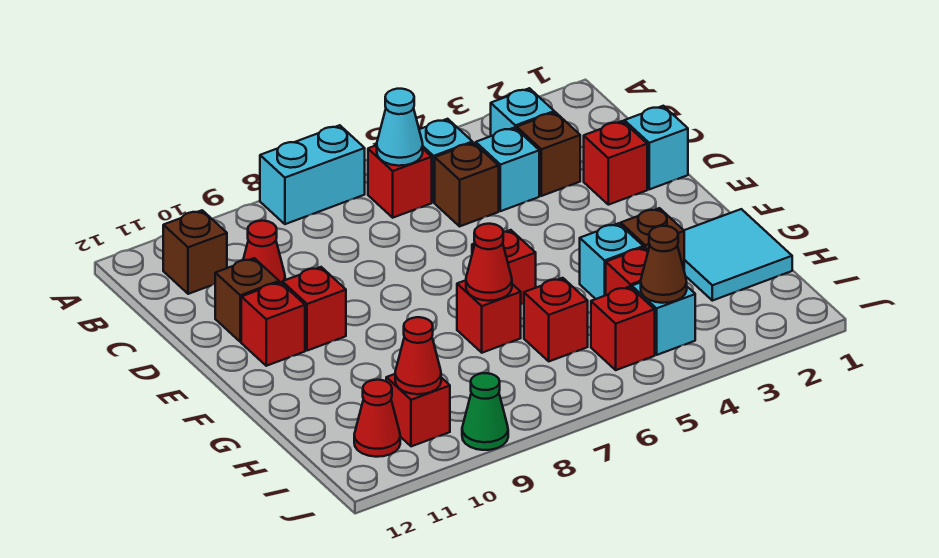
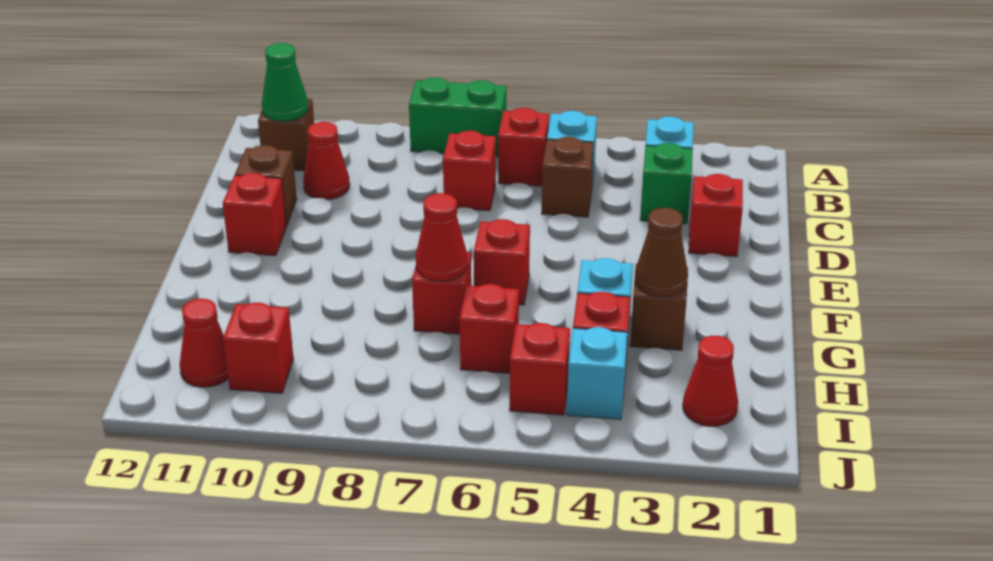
cyan brick A7:A8 level 1 -> green brick A7:A8 level 1
cyan cone B6 level 2 -> none
brown brick C3 level 1 -> green brick C3 level 1
cyan brick C4 level 1 -> none
cyan brick D1 level 1 -> none
red brick E10 level 1 -> red brick C7 level 1
cyan tile G1:H2 level 1 -> none
brown cone I4 level 2 -> brown cone G3 level 2
red cone I10 level 2 -> red cone I2 level 1
green cone J9 level 1 -> green cone B11 level 2

